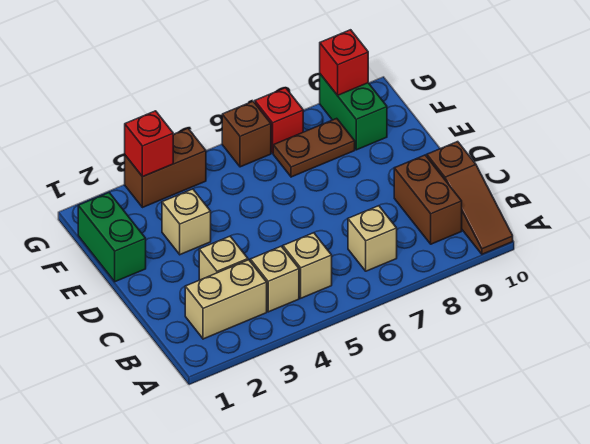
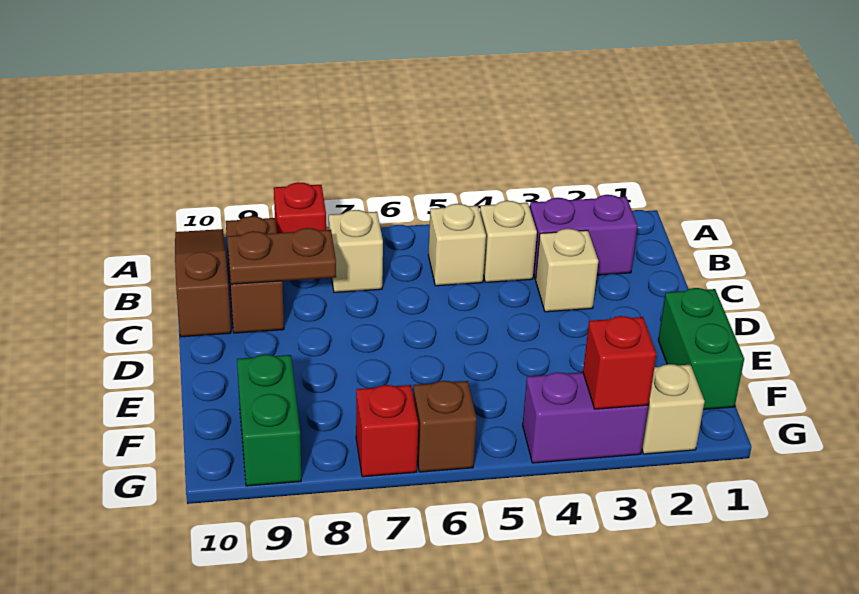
tan brick B2:B3 level 1 -> purple brick B2:B3 level 1
tan brick E3 level 1 -> tan brick G2 level 1
brown plate F7:F8 level 1 -> brown plate C8:C9 level 2
brown brick G3:G4 level 1 -> purple brick G3:G4 level 1
red brick G9 level 2 -> red brick A8 level 1

